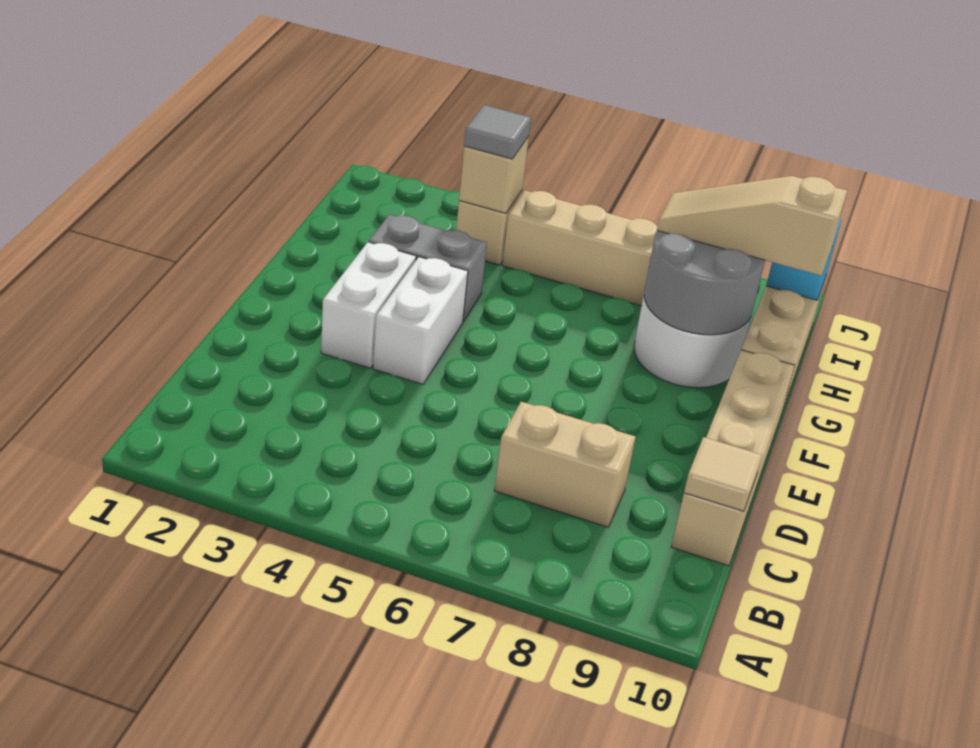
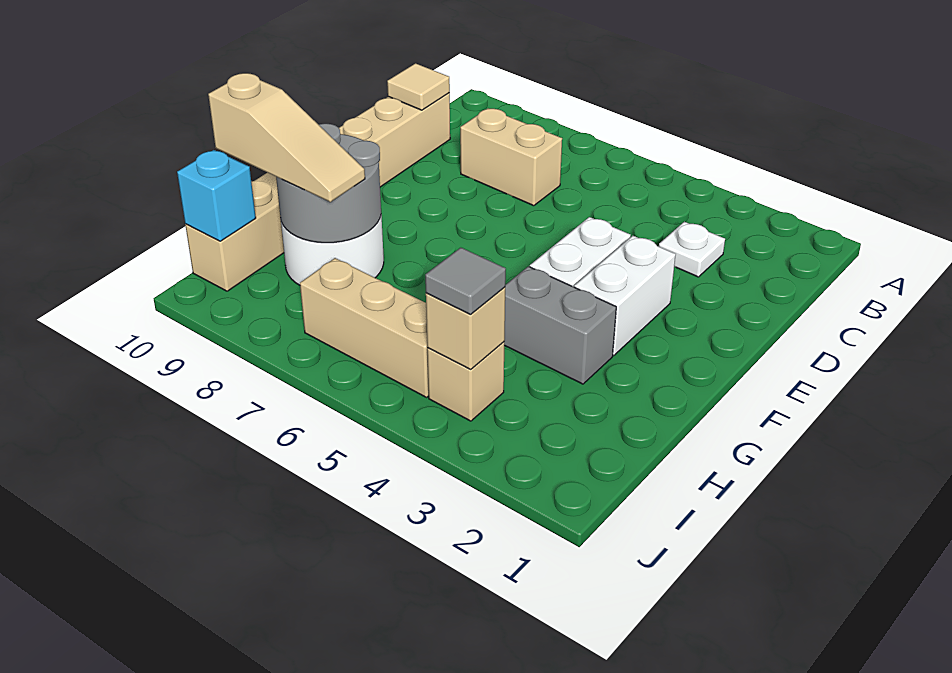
none -> white plate C3 level 1

